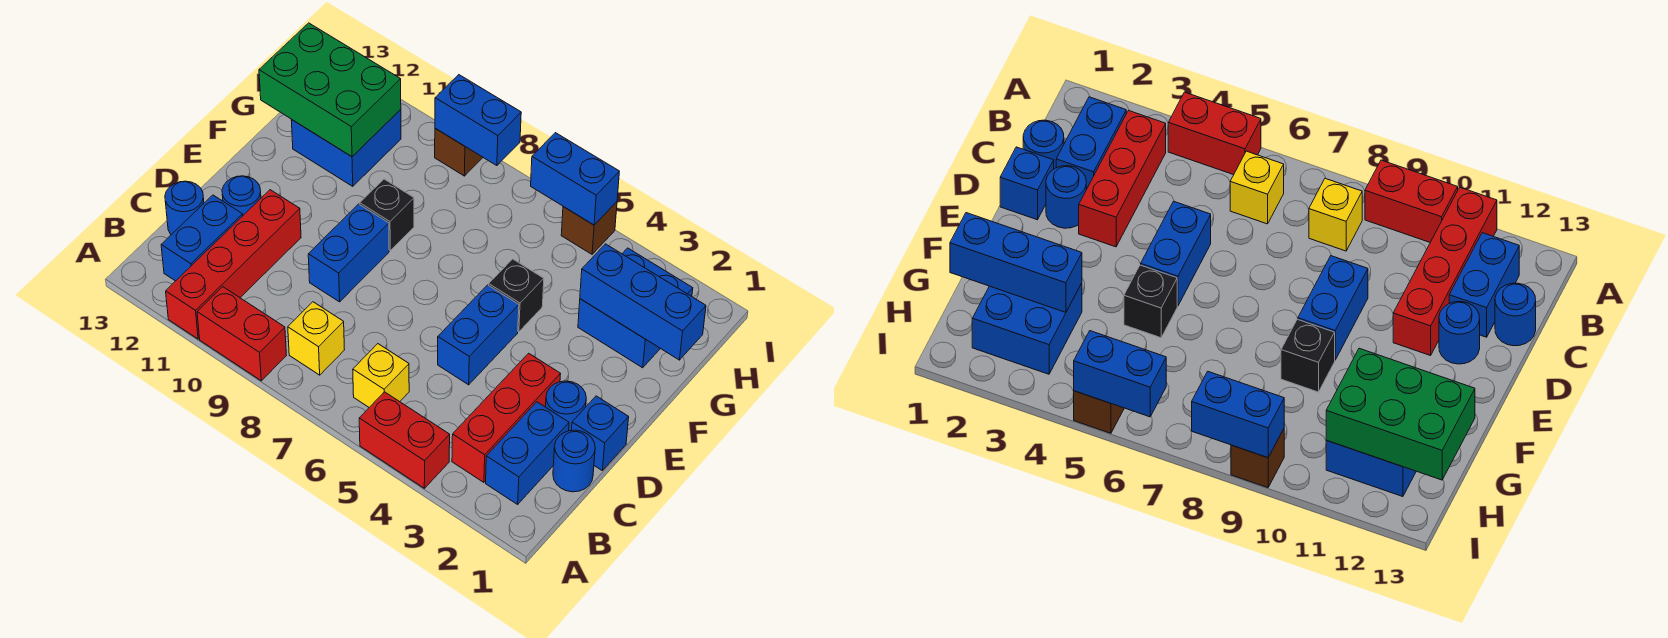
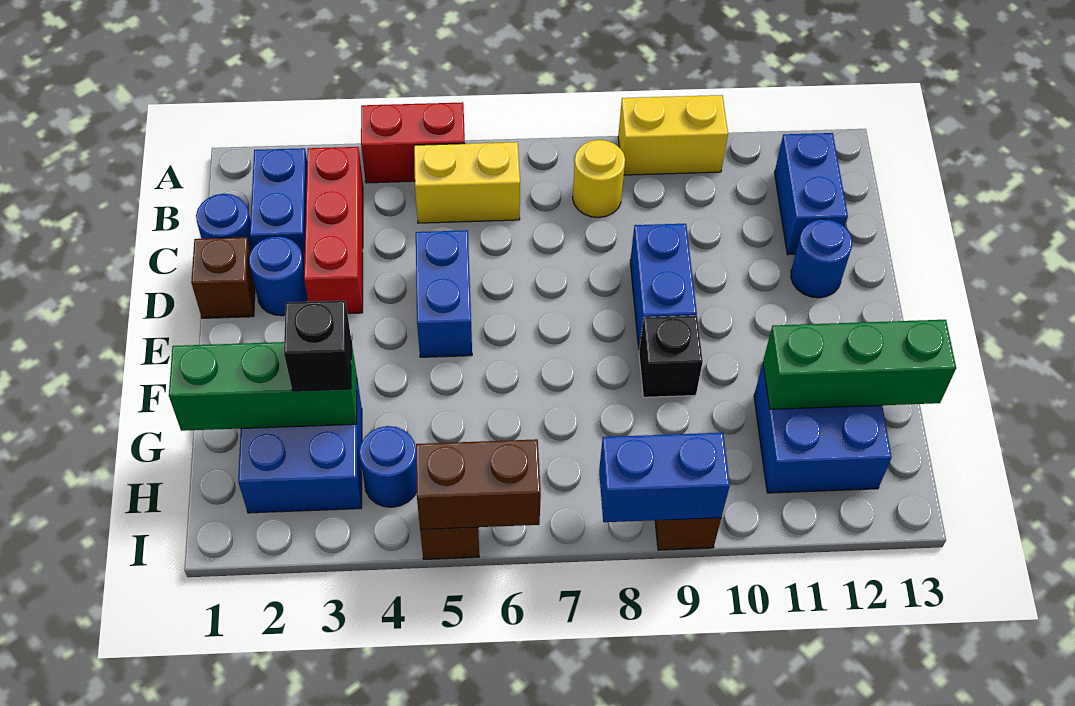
red brick A9:A10 level 1 -> yellow brick A9:A10 level 1
red brick A11:D11 level 1 -> none
yellow brick B6 level 1 -> yellow brick B5:B6 level 1
yellow brick B8 level 1 -> yellow round brick B8 level 1
blue round brick C13 level 1 -> blue round brick H4 level 1
blue brick D1 level 1 -> brown brick D1 level 1
black brick F5 level 1 -> black brick G3 level 3
blue brick G1:G3 level 2 -> green brick G1:G3 level 2
green brick G11:H13 level 2 -> green brick G11:G13 level 2
blue brick I5:I6 level 2 -> brown brick I5:I6 level 2

